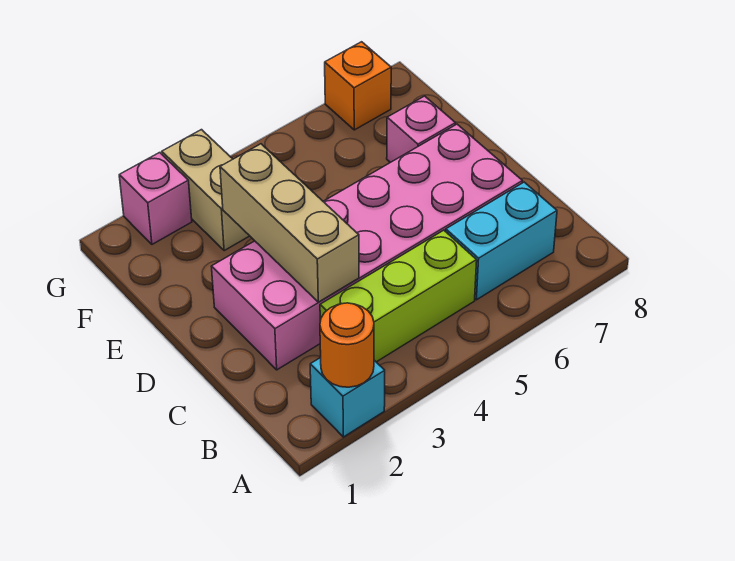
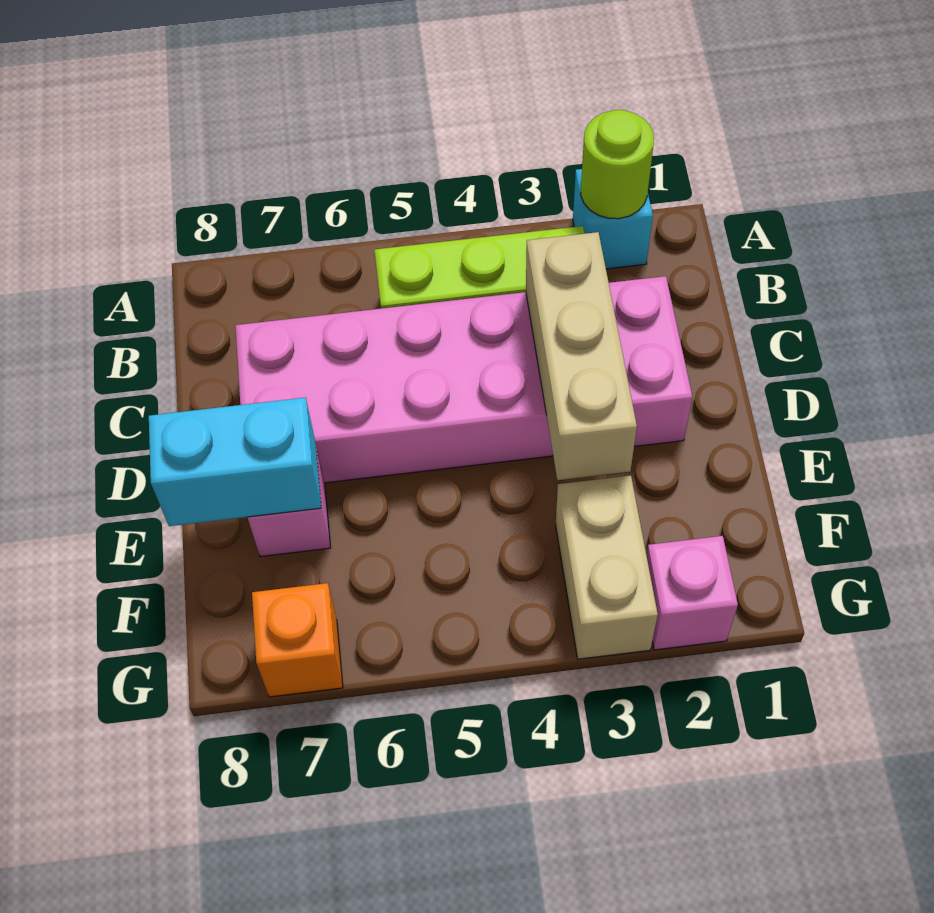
orange round brick A2 level 2 -> lime round brick A2 level 2
cyan brick B6:B7 level 1 -> cyan brick E7:E8 level 2

